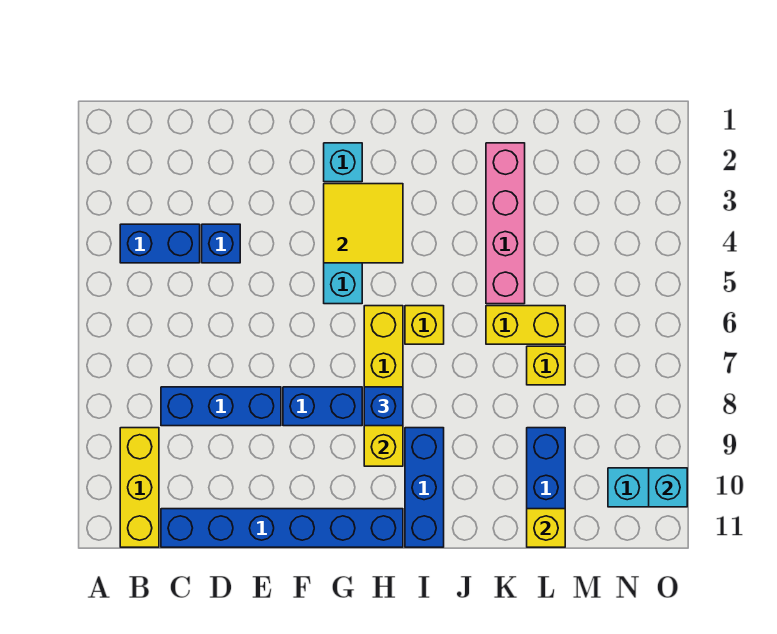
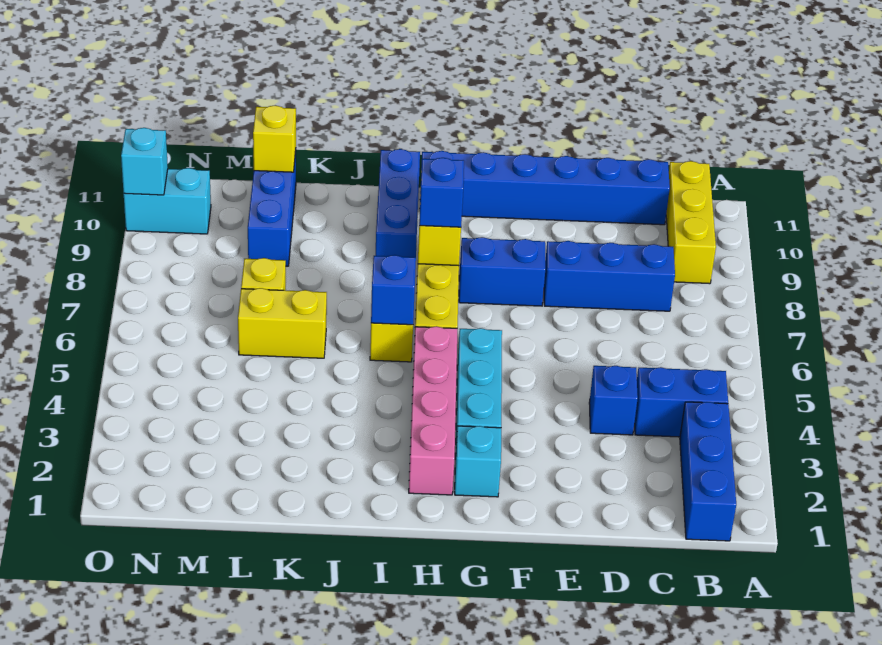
none -> blue brick B1:B3 level 1
yellow tile G3:H4 level 2 -> none
none -> blue brick I6 level 2
pink brick K2:K5 level 1 -> pink brick H2:H5 level 1

